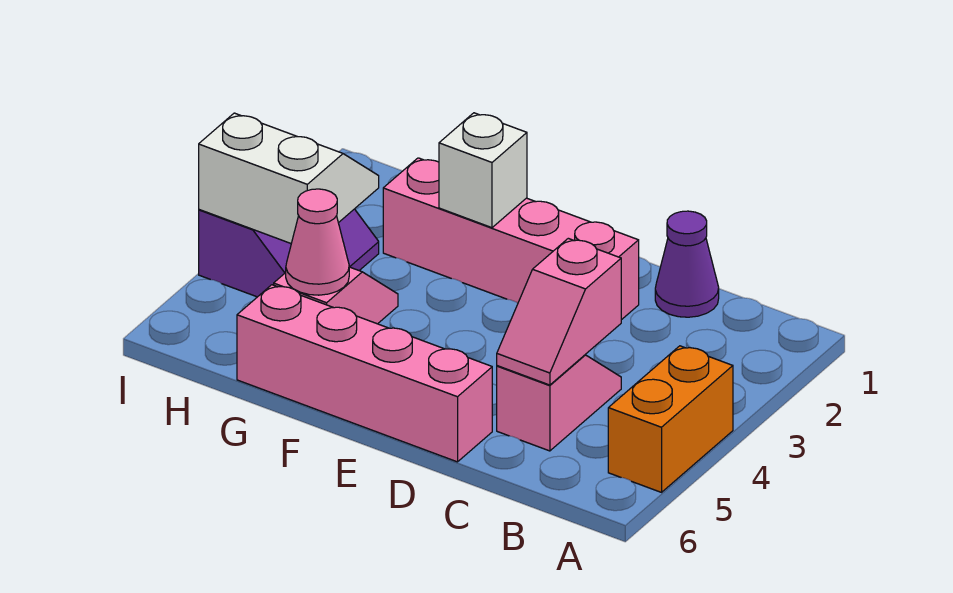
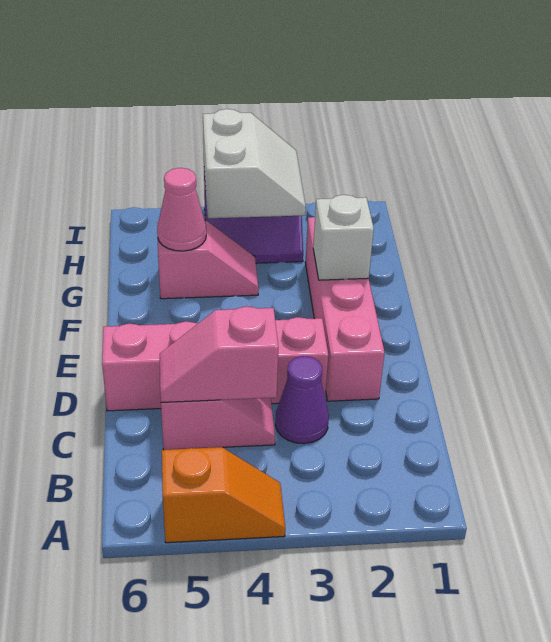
orange brick A4:A5 level 1 -> orange slope A4:A5 level 1 top 5
purple cone C1 level 1 -> purple cone C3 level 1
pink brick D6:G6 level 1 -> pink brick D3:D6 level 1

